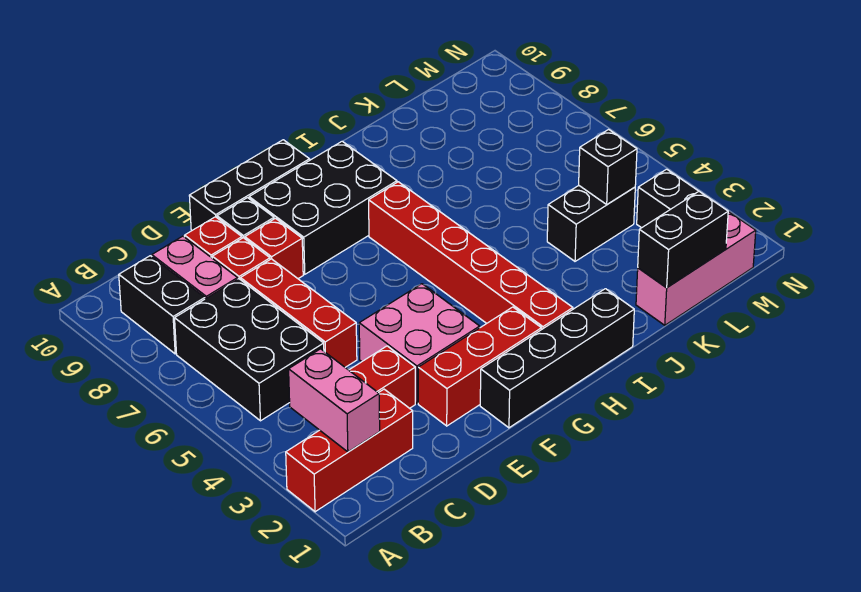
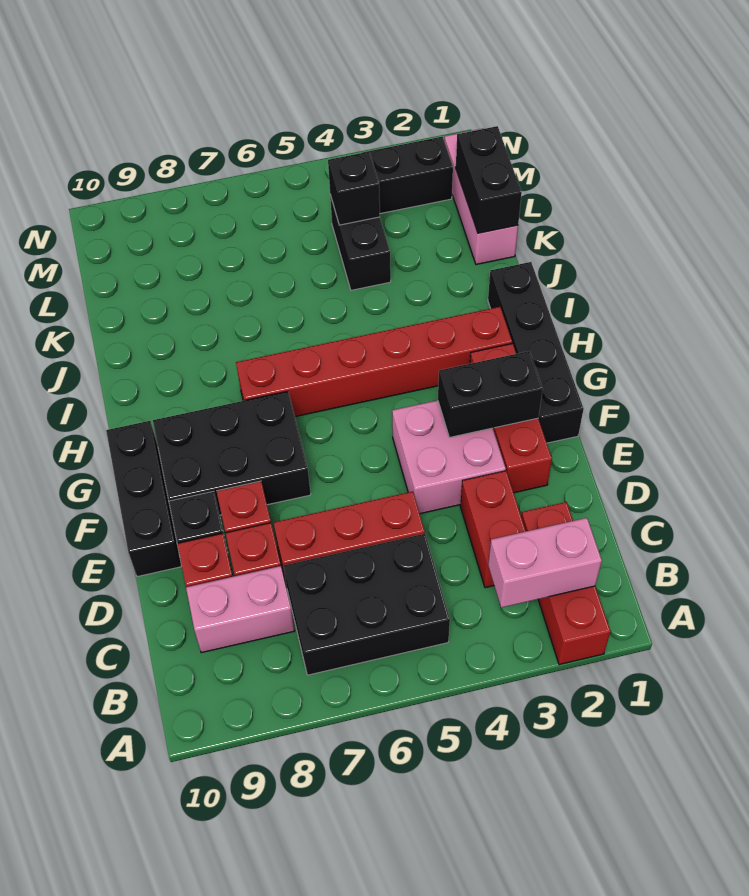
black brick B8:B9 level 1 -> black brick F2:F3 level 2
black brick F8:H9 level 1 -> black brick F7:G9 level 1

